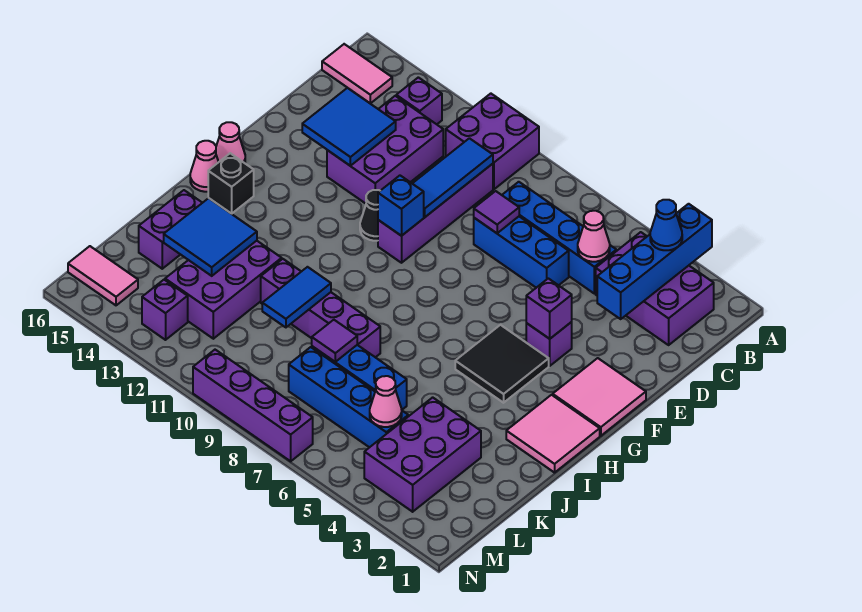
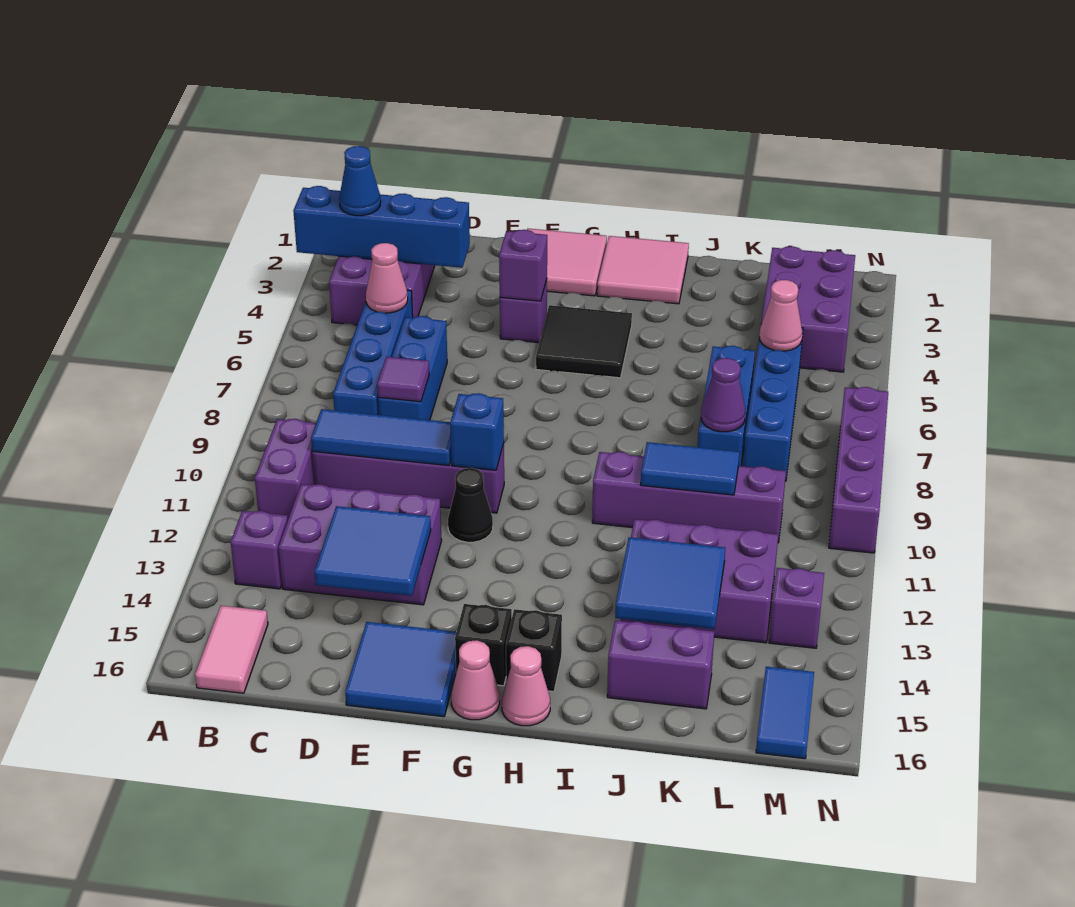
purple brick A10:B11 level 1 -> purple brick B10:B11 level 1
none -> blue tile E15:F16 level 1
none -> black brick G15 level 1
purple brick J8:J11 level 1 -> purple brick I10:L10 level 1
purple brick K3:M4 level 1 -> purple brick L2:M4 level 1
purple tile K8 level 2 -> purple cone K8 level 2
pink tile M15:M16 level 1 -> blue tile M15:M16 level 1

